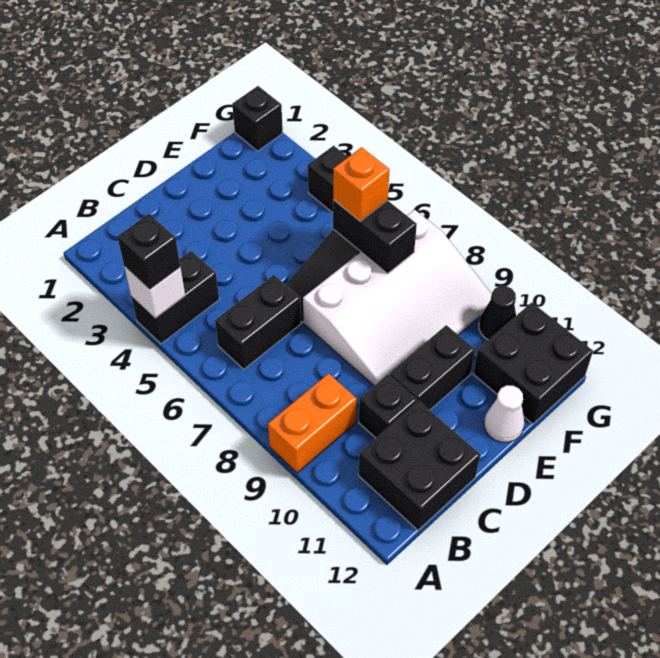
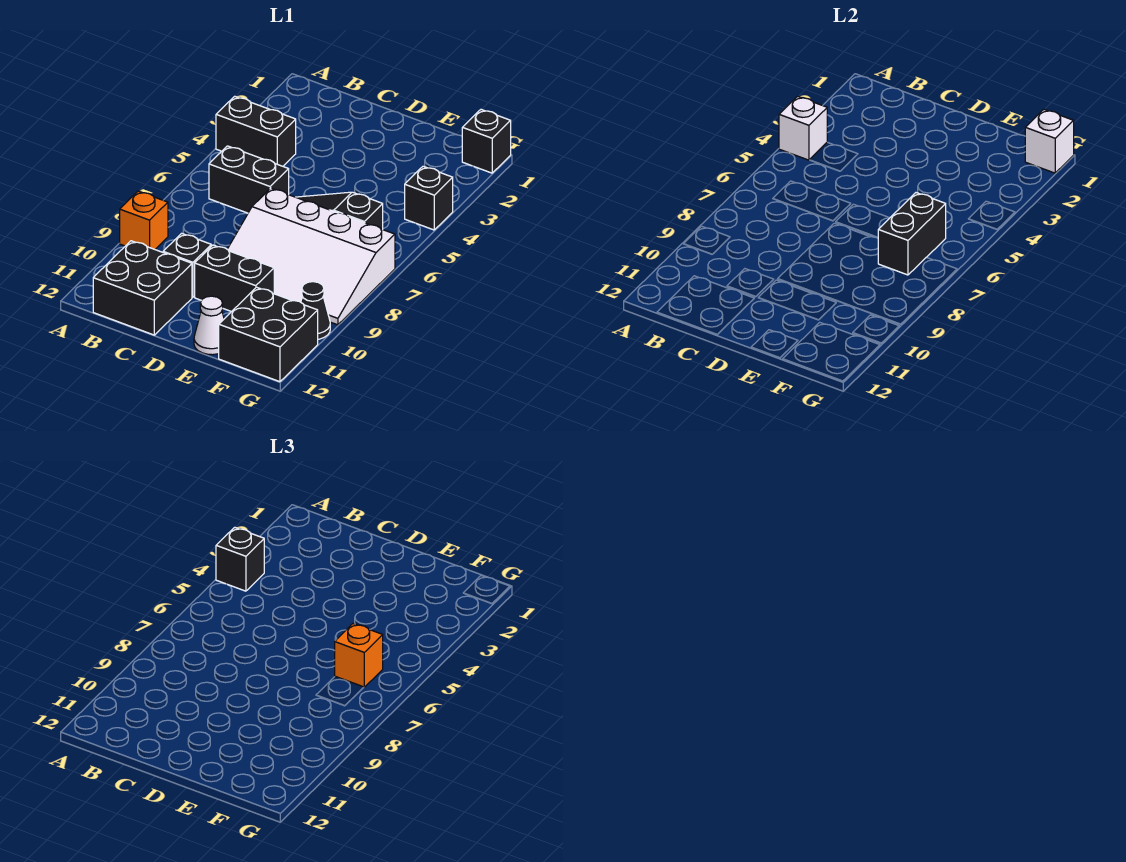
orange brick A9:B9 level 1 -> orange brick A9 level 1
none -> white brick G1 level 2

